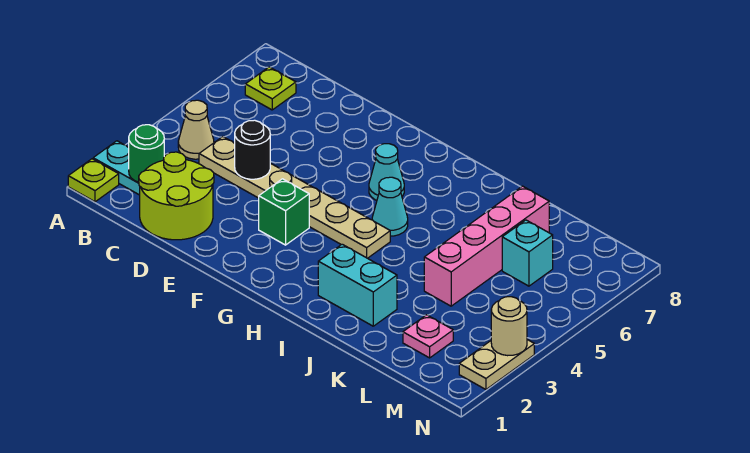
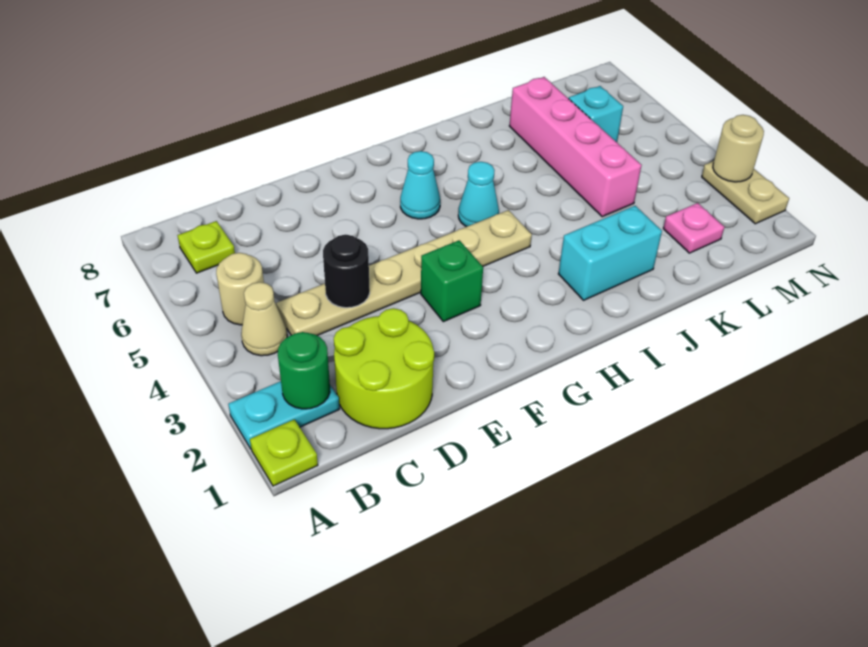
none -> tan round brick B5 level 1

